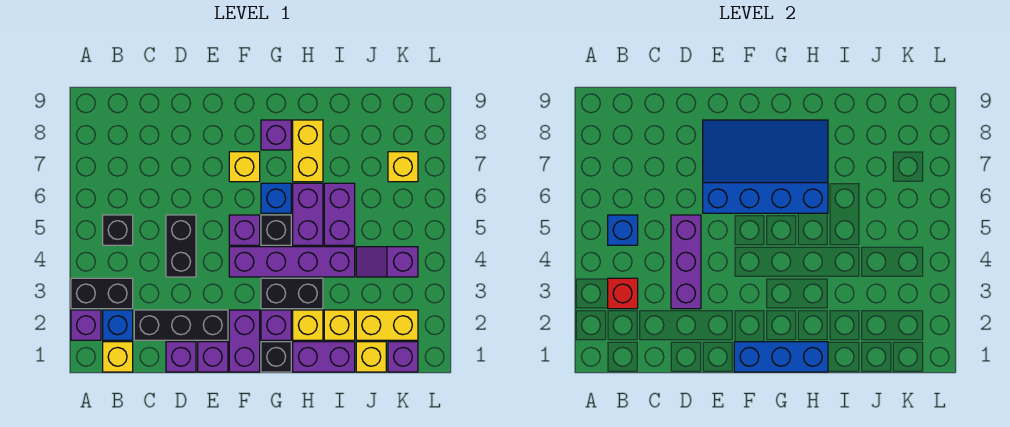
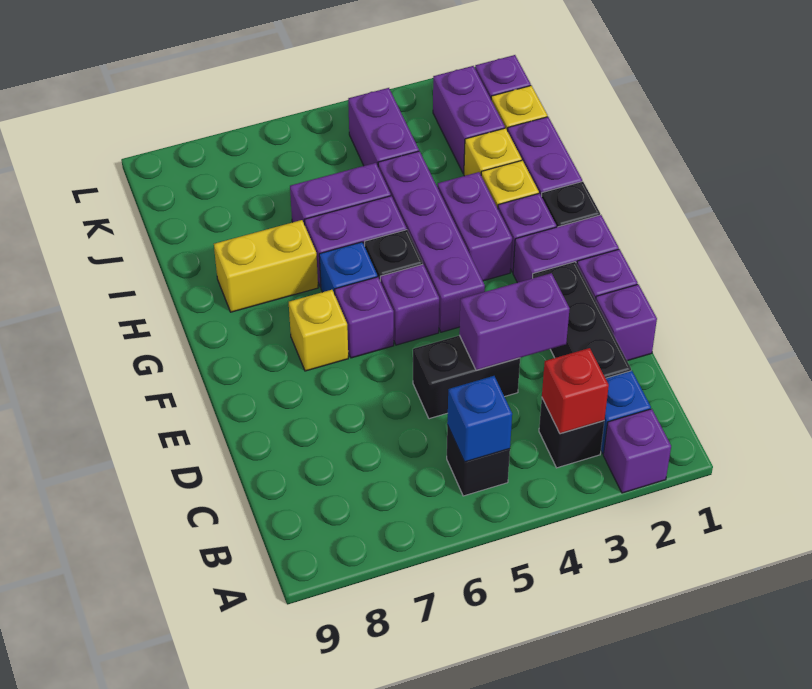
black brick A3:B3 level 1 -> black brick B3 level 1
yellow brick B1 level 1 -> none
purple brick D3:D5 level 2 -> purple brick D3:D4 level 2
blue slope E6:H8 level 2 top 6 -> none
blue brick F1:H1 level 2 -> none
black brick G3:H3 level 1 -> purple brick G3:H3 level 1
purple brick G8 level 1 -> purple brick F6 level 1
yellow brick J2:K2 level 1 -> purple brick J2:K2 level 1
purple slope J4:K4 level 1 top K -> purple brick J4:K4 level 1
yellow brick K7 level 1 -> none

